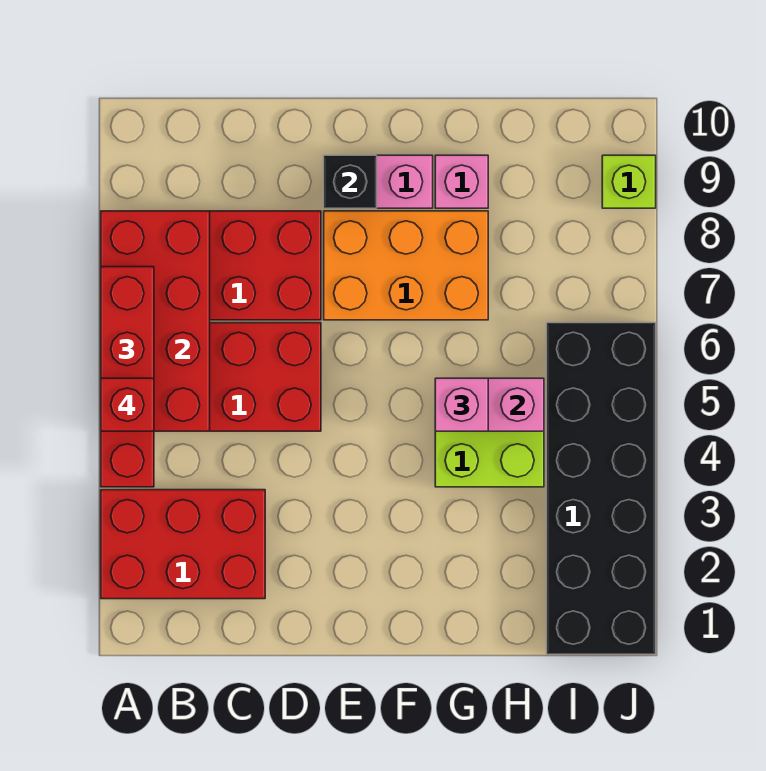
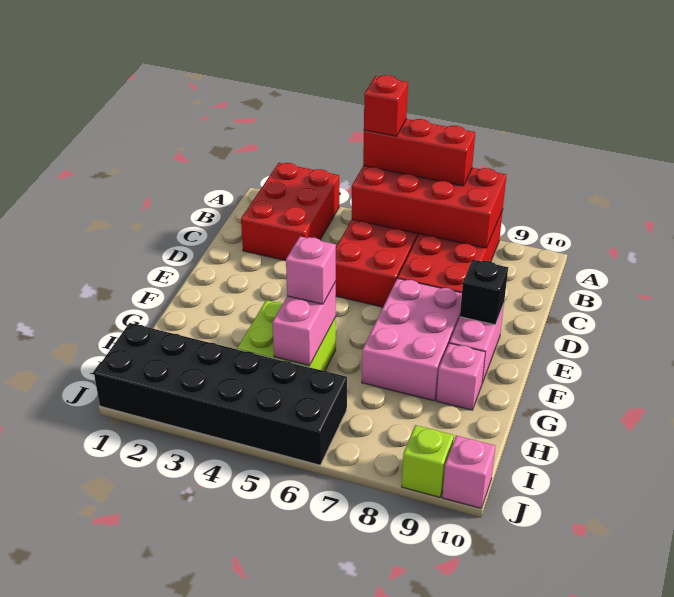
red brick A4:A7 level 3 -> red brick A5:A7 level 3
orange brick E7:G8 level 1 -> pink brick E7:G8 level 1
none -> pink brick J10 level 1

